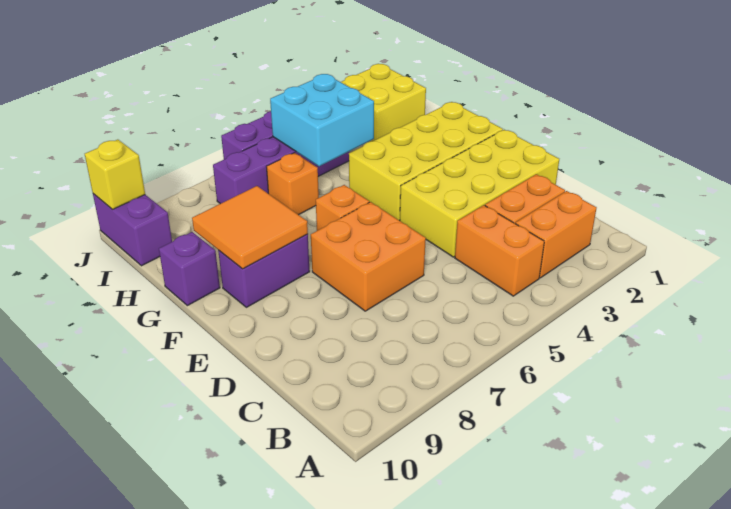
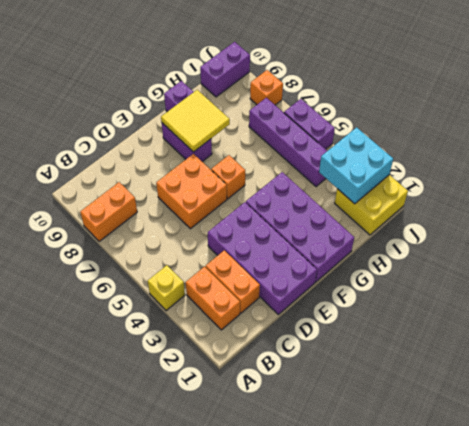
orange brick B4:C4 level 1 -> orange brick A8:B8 level 1
yellow brick D1:E4 level 1 -> purple brick D1:E4 level 1
yellow brick F1:G4 level 1 -> purple brick F1:G4 level 1
orange tile F8:G9 level 2 -> yellow tile F8:G9 level 2
cyan brick H4:I5 level 2 -> cyan brick I2:J3 level 2
orange brick H6 level 1 -> orange brick J8 level 1
yellow brick J10 level 2 -> yellow brick A4 level 1

